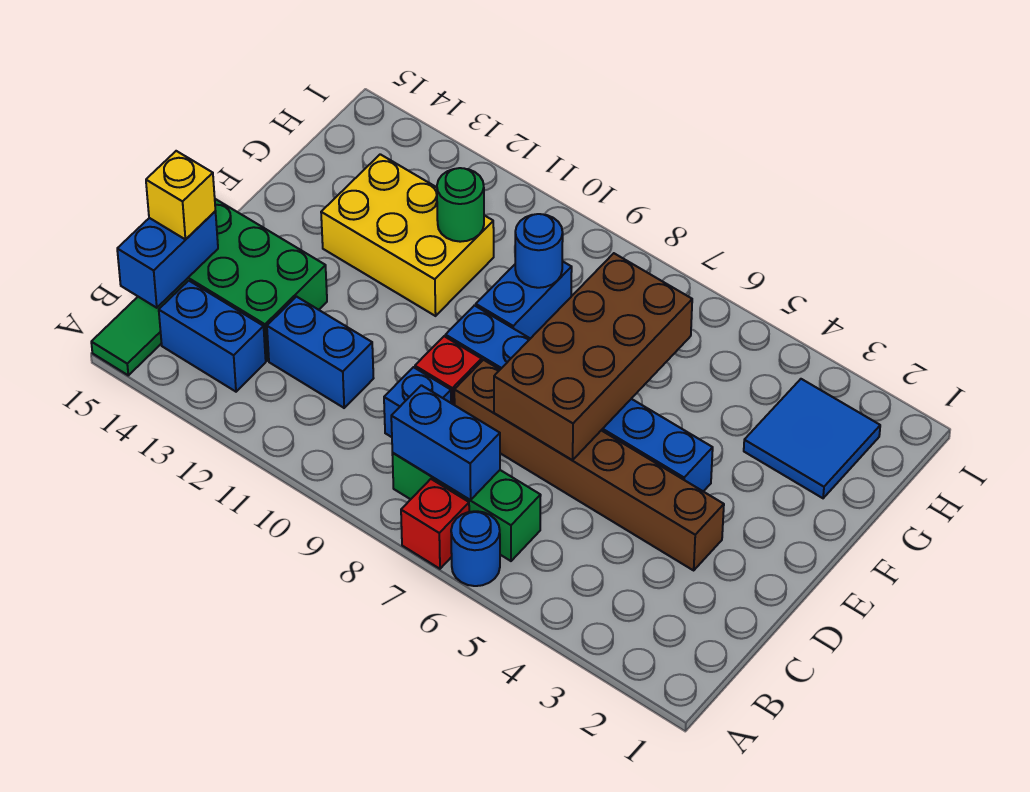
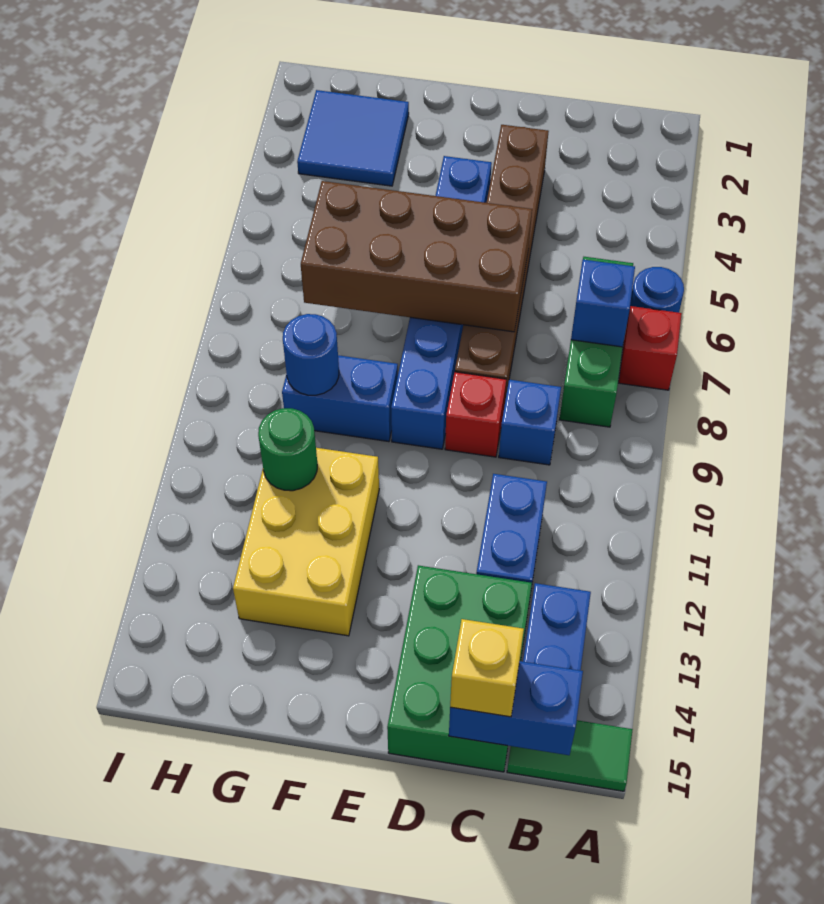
blue brick B7:B8 level 2 -> blue brick B7 level 2

